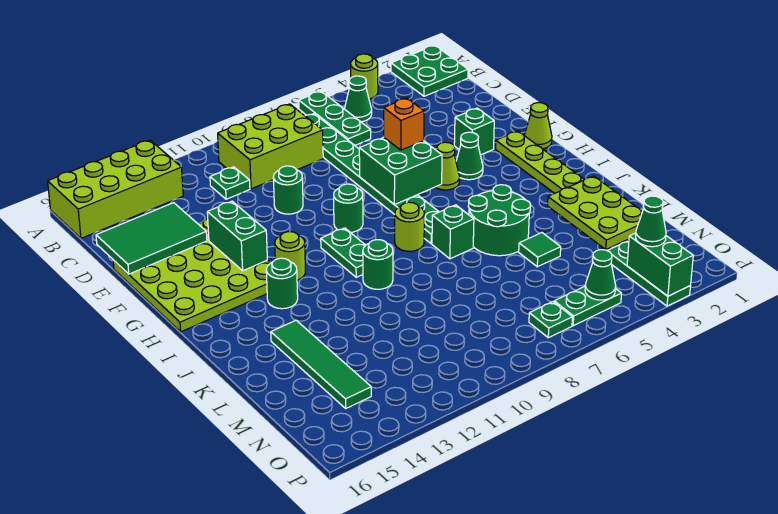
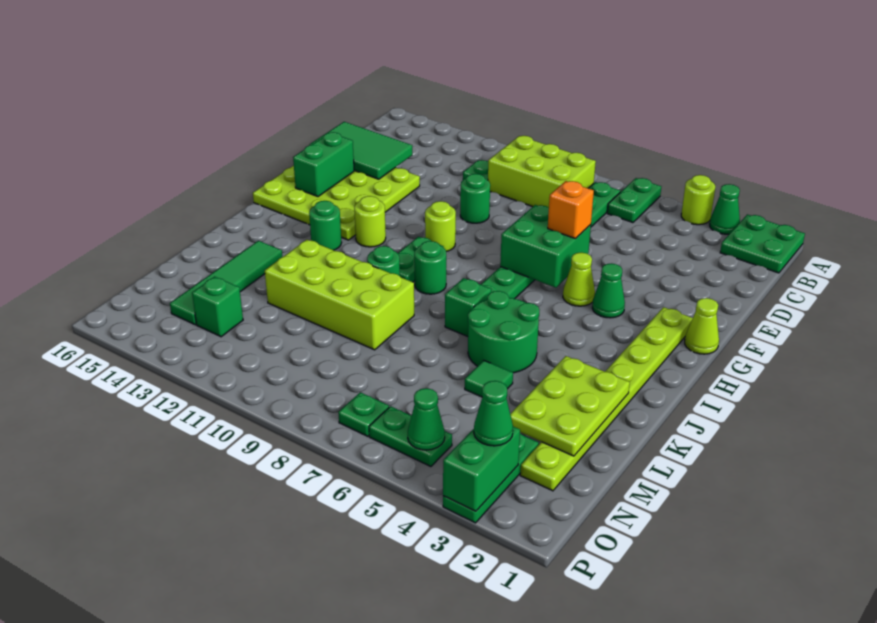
green plate A6:C6 level 1 -> green plate A6:B6 level 1
lime brick A13:B16 level 1 -> lime brick K9:L12 level 1
green cone B5 level 1 -> green cone A3 level 1
green brick F3 level 1 -> green brick N13 level 1
green brick F13:G13 level 2 -> green brick F15:G15 level 2
green round brick G9 level 1 -> green round brick I9 level 1
lime round brick I8 level 1 -> lime round brick G10 level 1

